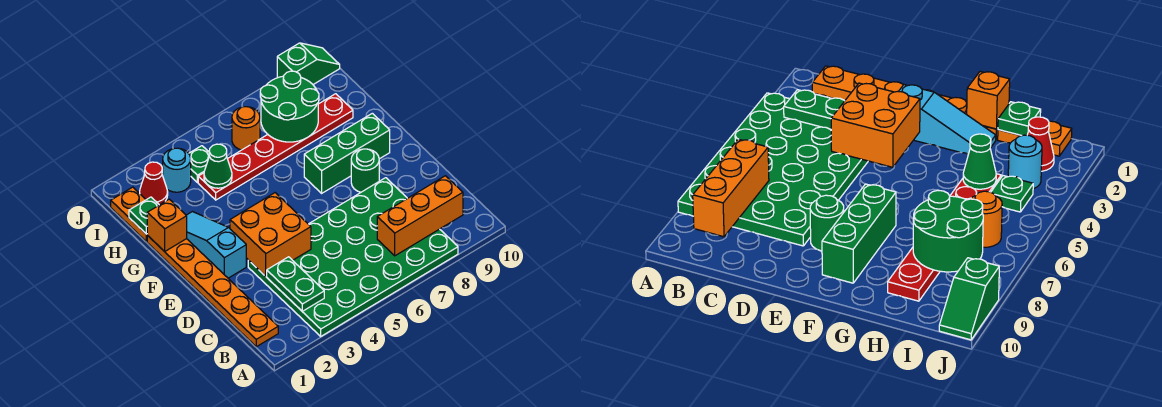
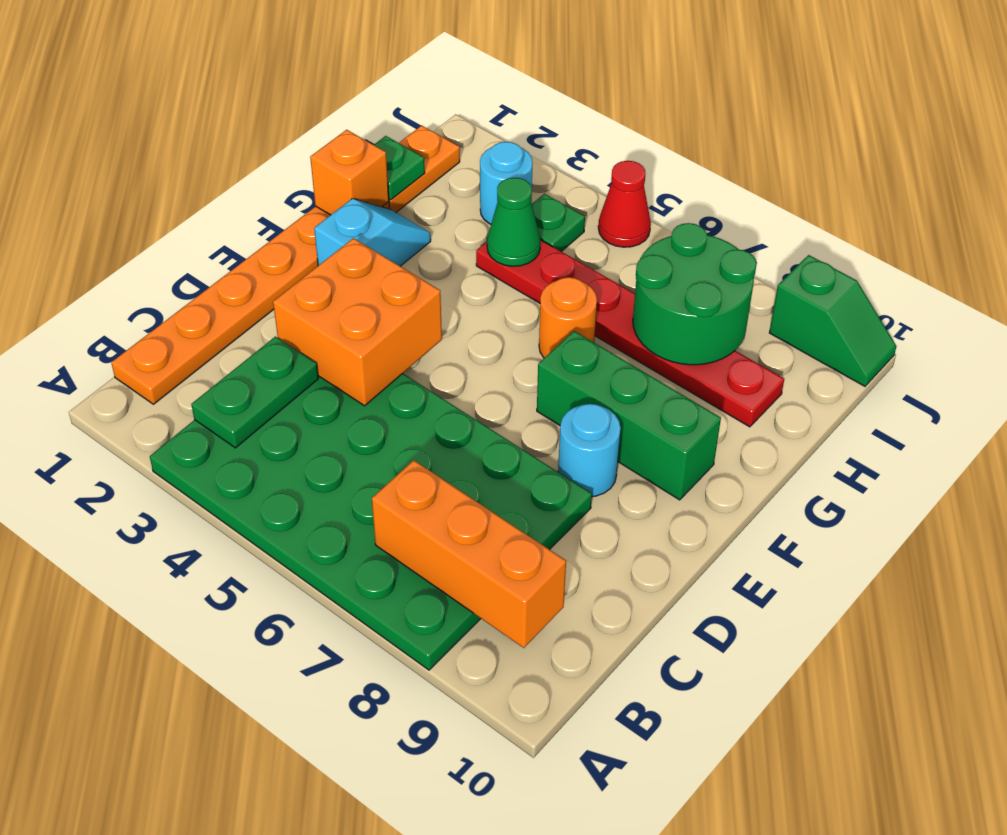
cyan slope E2:G2 level 1 top E -> cyan slope F2:G2 level 1 top F
green round brick E8 level 1 -> cyan round brick E8 level 1
red cone I2 level 1 -> red cone J5 level 1
orange round brick I6 level 1 -> orange round brick G6 level 1

